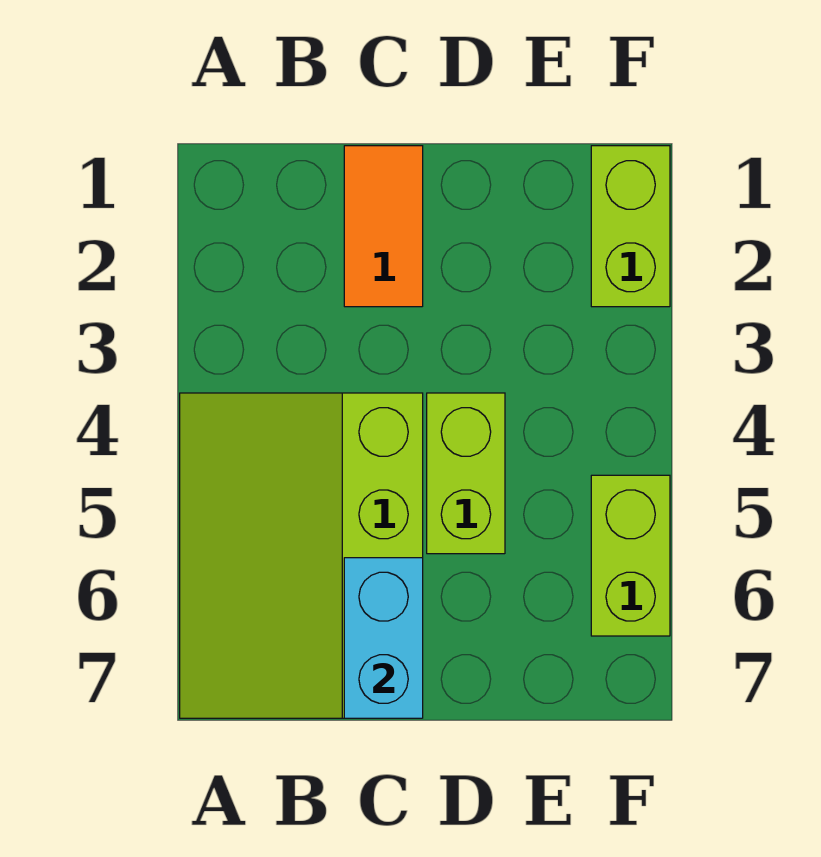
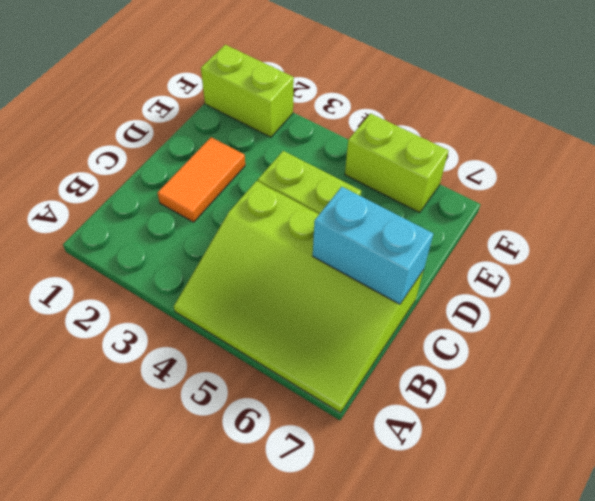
orange tile C1:C2 level 1 -> orange tile C2:D2 level 1

